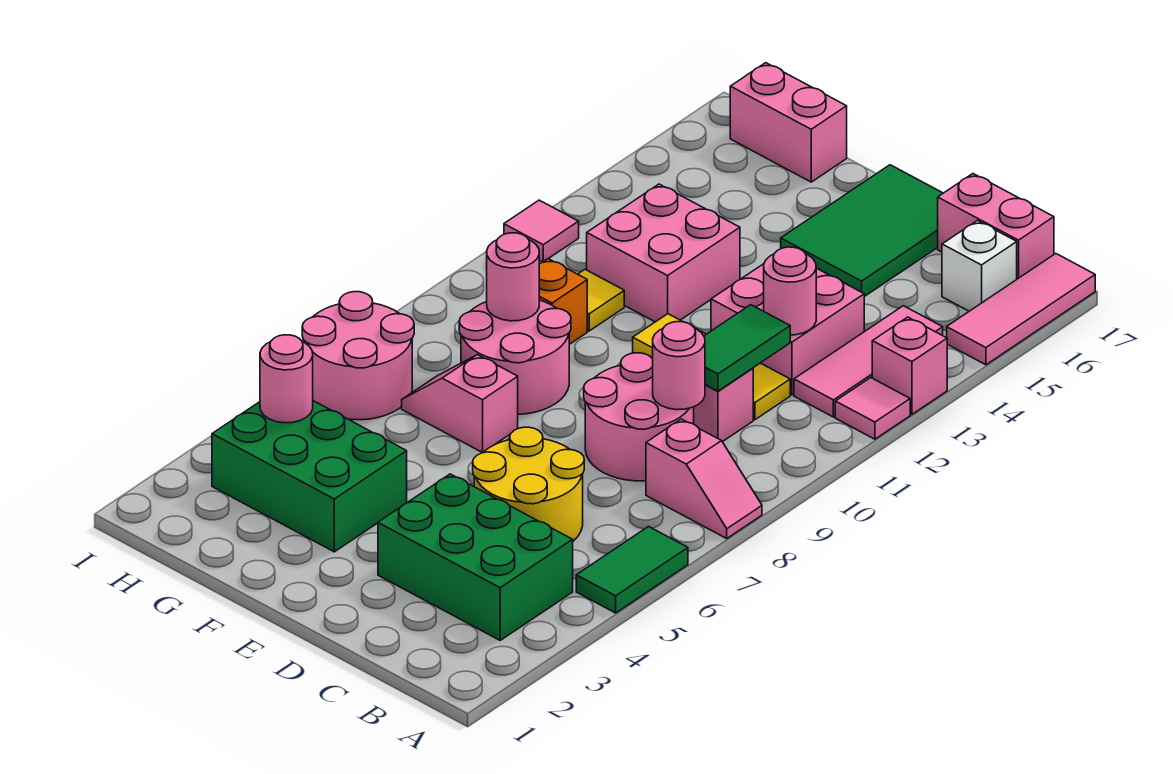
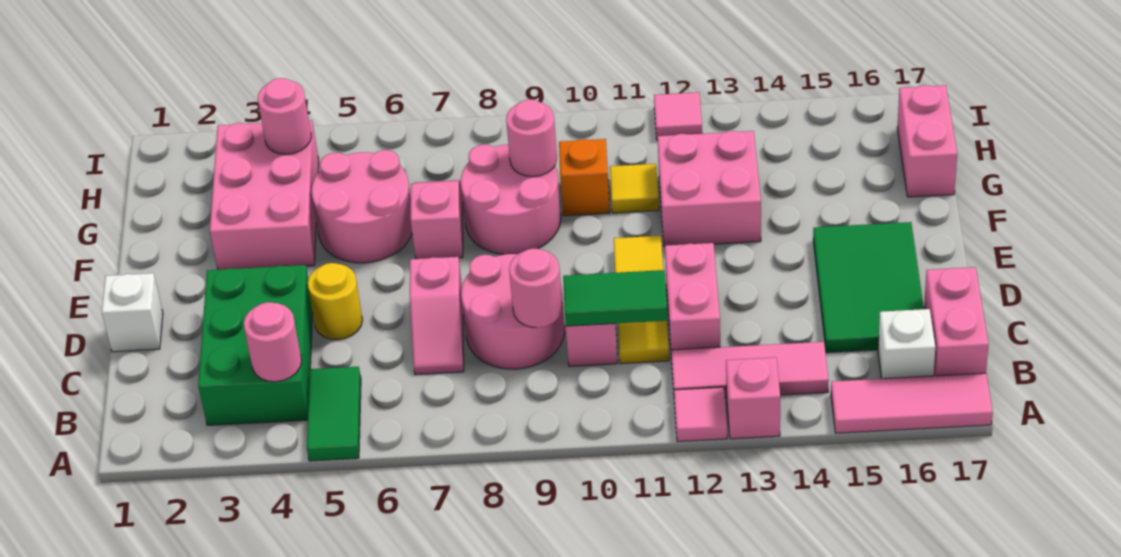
green tile A5:A6 level 1 -> green tile A5:B5 level 1
pink slope A8:B8 level 1 top B -> pink slope C7:D7 level 1 top D
yellow round brick C5:D6 level 1 -> yellow round brick D5 level 1
pink brick C12:D13 level 1 -> pink brick C12:D12 level 1
pink round brick C12 level 2 -> pink round brick B4 level 2
none -> white brick D1 level 1
green tile D15:E17 level 1 -> green tile C15:E16 level 1
green brick F3:H4 level 1 -> pink brick F3:H4 level 1
pink round brick H6:I7 level 1 -> pink round brick F5:G6 level 1

